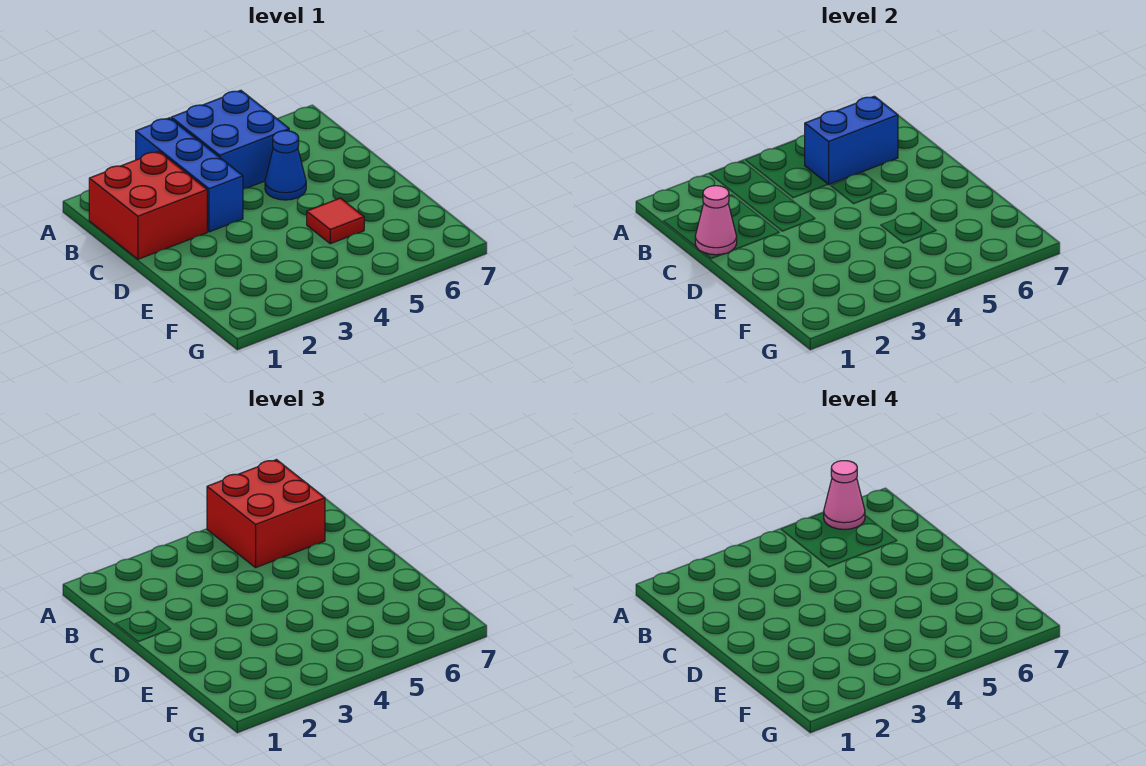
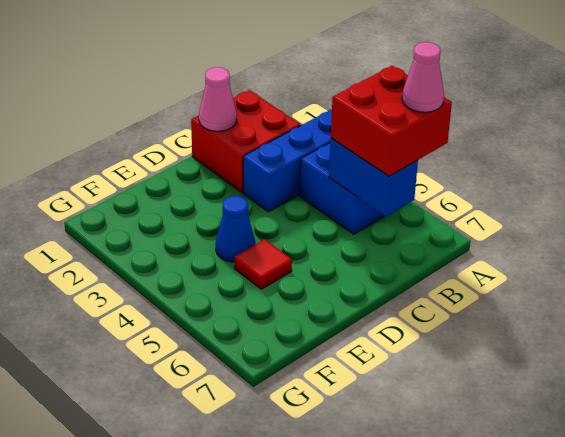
blue cone C5 level 1 -> blue cone E4 level 1

